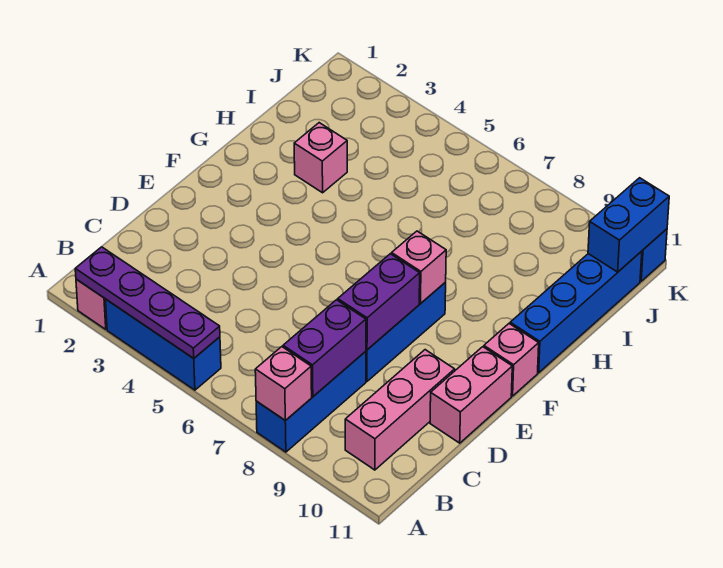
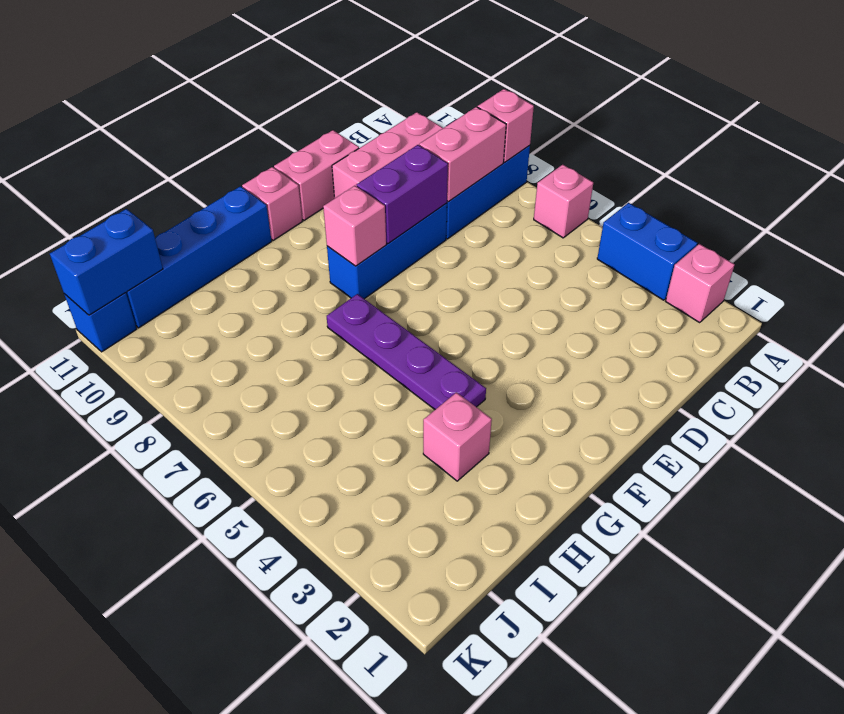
purple plate A2:A5 level 2 -> purple plate G4:G7 level 1
blue brick A3:A5 level 1 -> blue brick A3:A4 level 1
none -> pink brick A6 level 1
purple brick B8:C8 level 2 -> pink brick B8:C8 level 2

